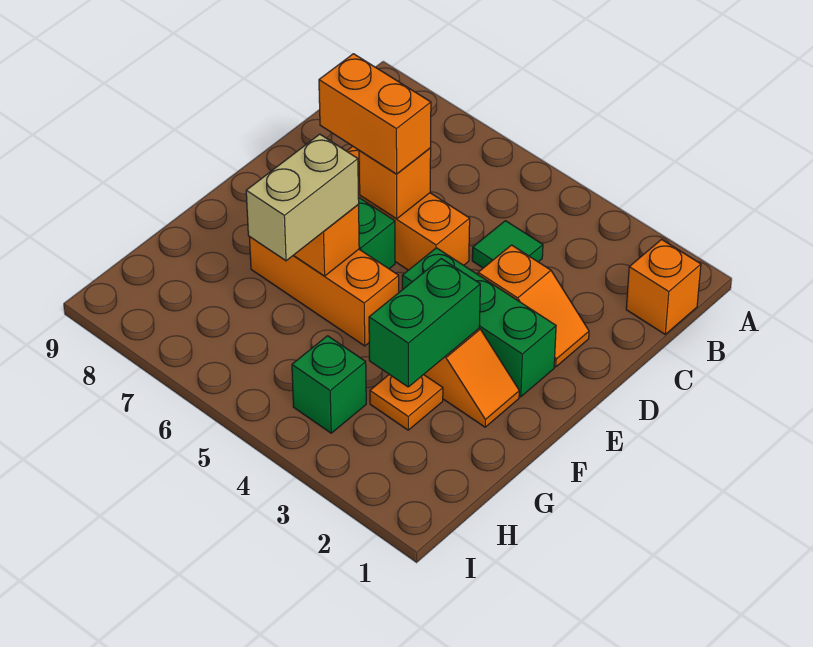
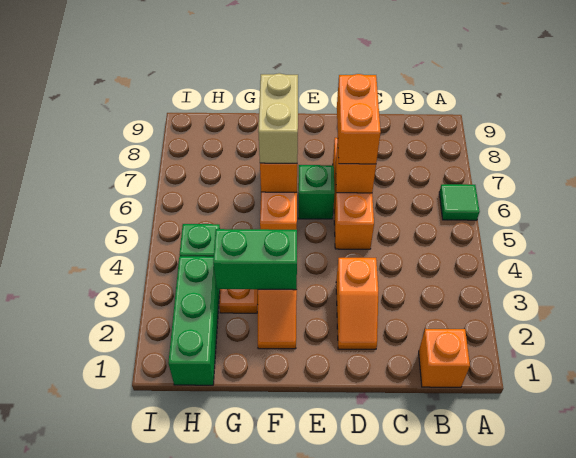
green tile C4 level 1 -> green tile A6 level 1
green brick E2:E4 level 1 -> green brick H1:H3 level 1
tan brick F6:G6 level 3 -> tan brick F6:F7 level 3

